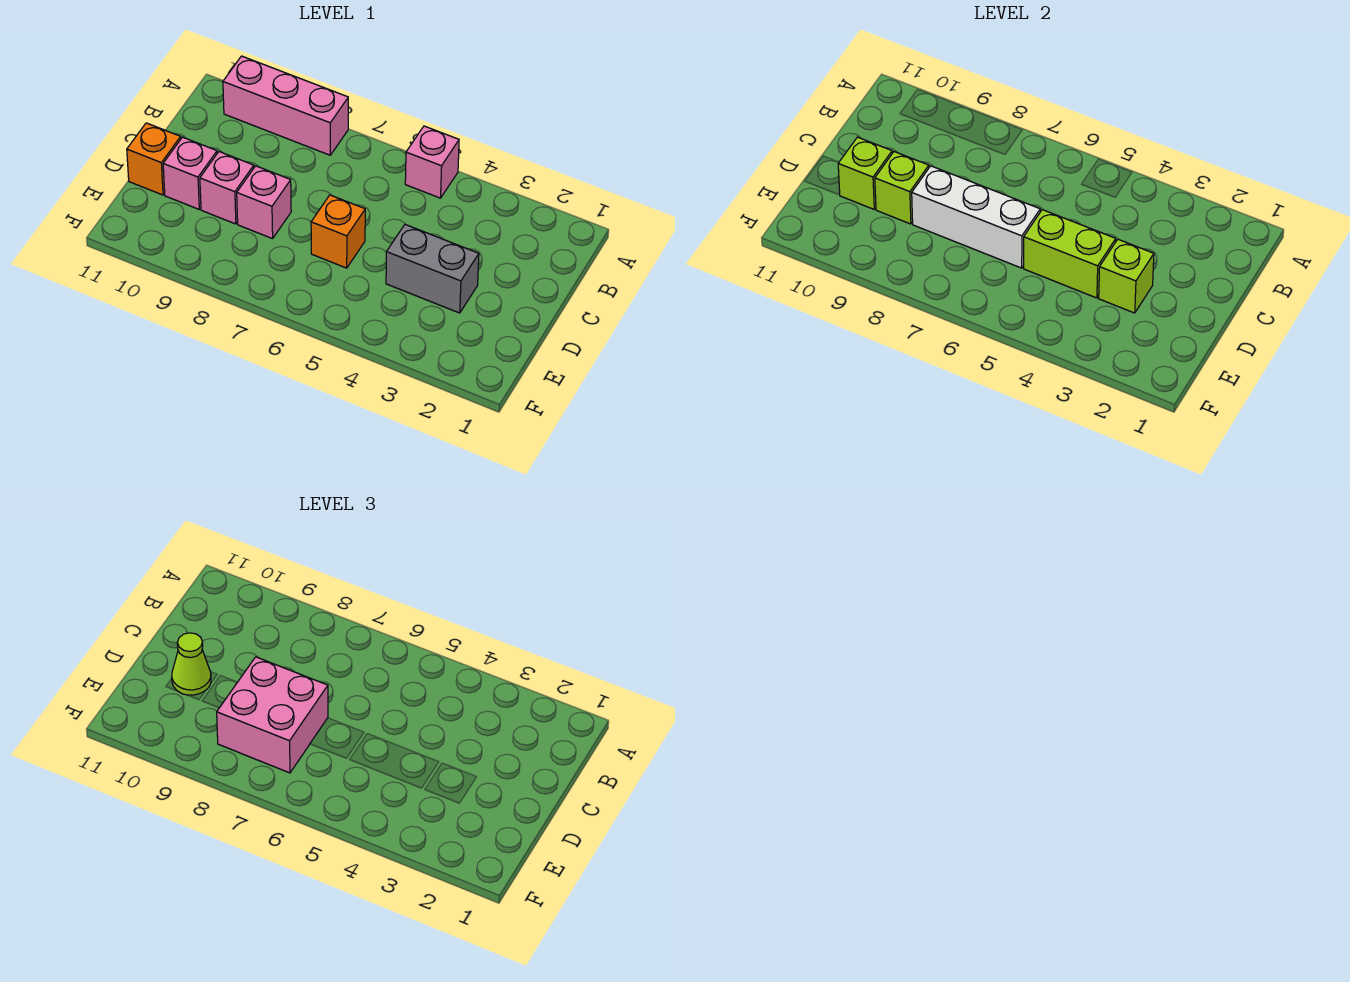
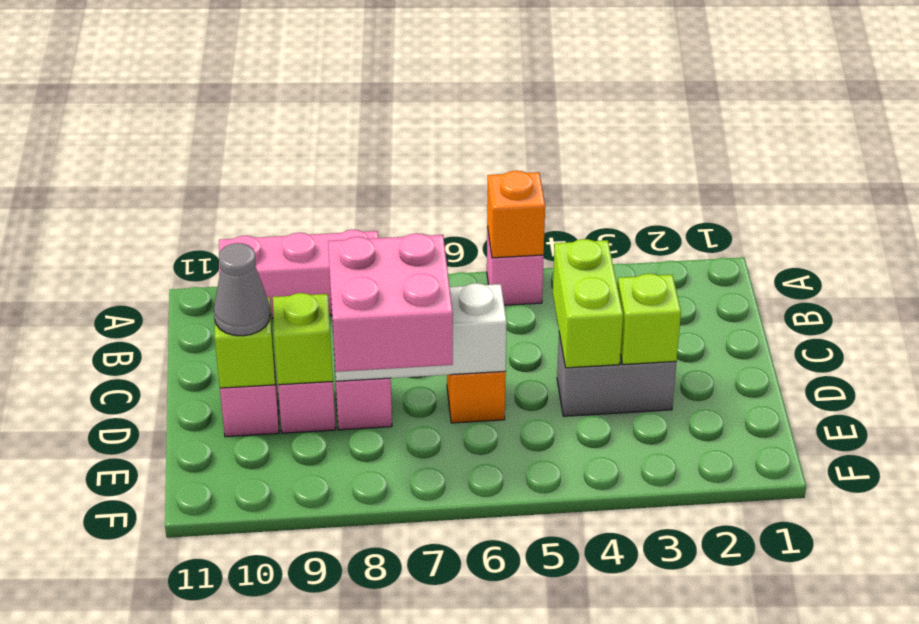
lime brick D4:D5 level 2 -> lime brick C4:D4 level 2
lime cone D10 level 3 -> grey cone D10 level 3
orange brick D11 level 1 -> orange brick A5 level 2

